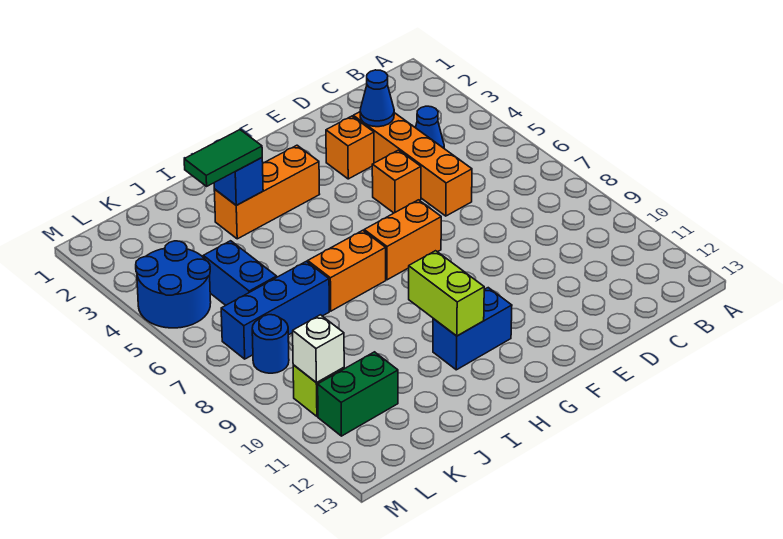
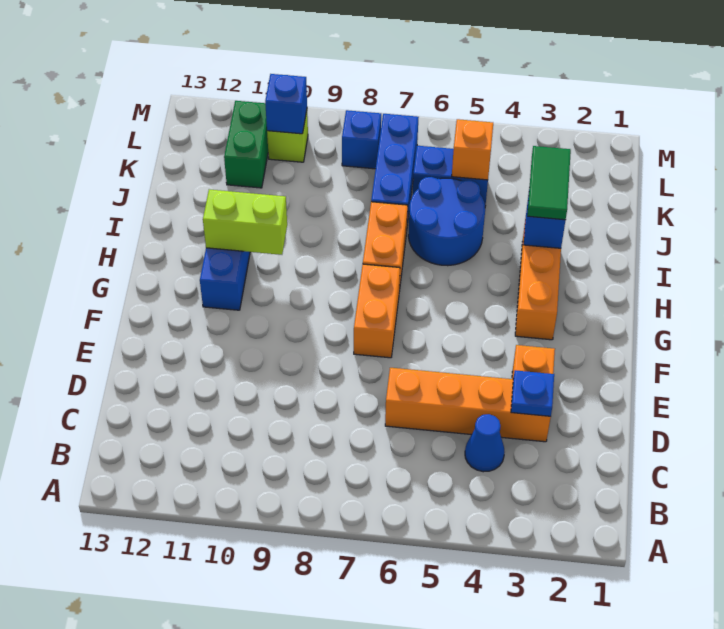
blue cone D3 level 2 -> blue plate D3 level 2
orange brick E5 level 1 -> orange brick K5 level 2
blue round brick L4:M5 level 1 -> blue round brick I5:J6 level 1
blue round brick L8 level 1 -> blue brick L8 level 1
white brick L10 level 2 -> blue brick L10 level 2

